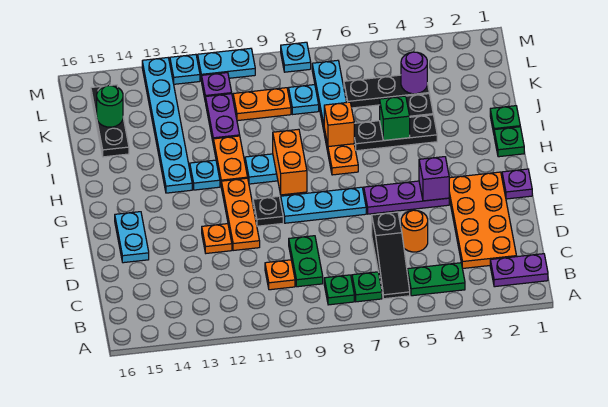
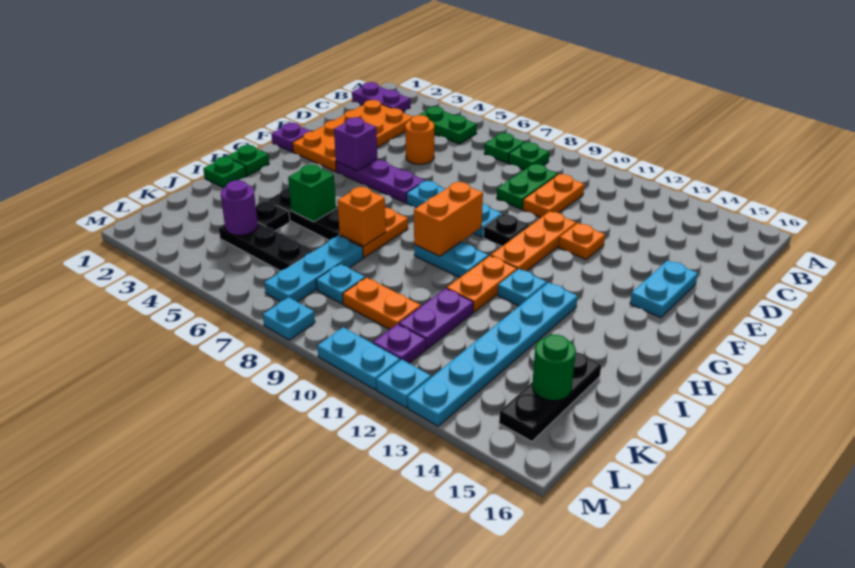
black slope B6:D6 level 1 top D -> none
orange plate C10 level 1 -> orange plate C10:D10 level 1

